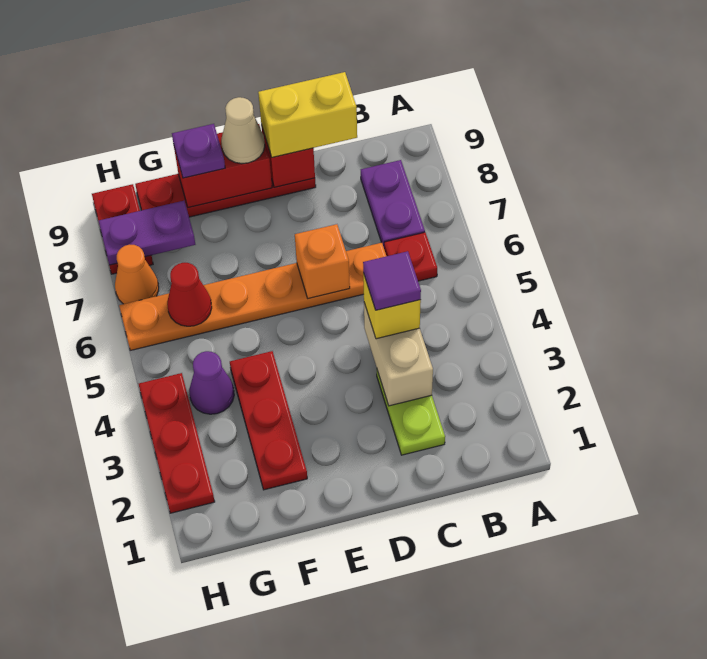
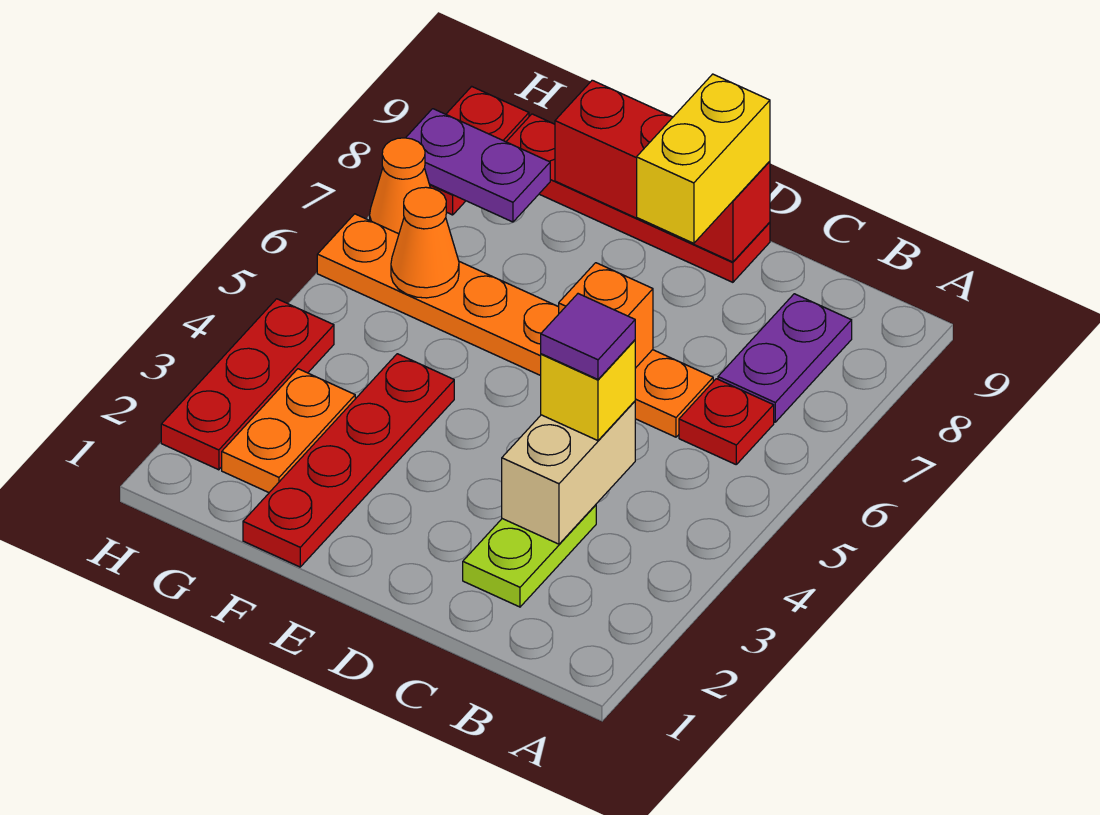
yellow brick C9:D9 level 3 -> yellow brick D8:D9 level 3
tan cone E9 level 3 -> none
red plate F2:F4 level 1 -> red plate F1:F4 level 1
purple plate F9 level 3 -> none
none -> orange plate G2:G3 level 1
purple cone G4 level 1 -> none
red cone G6 level 2 -> orange cone G6 level 2

